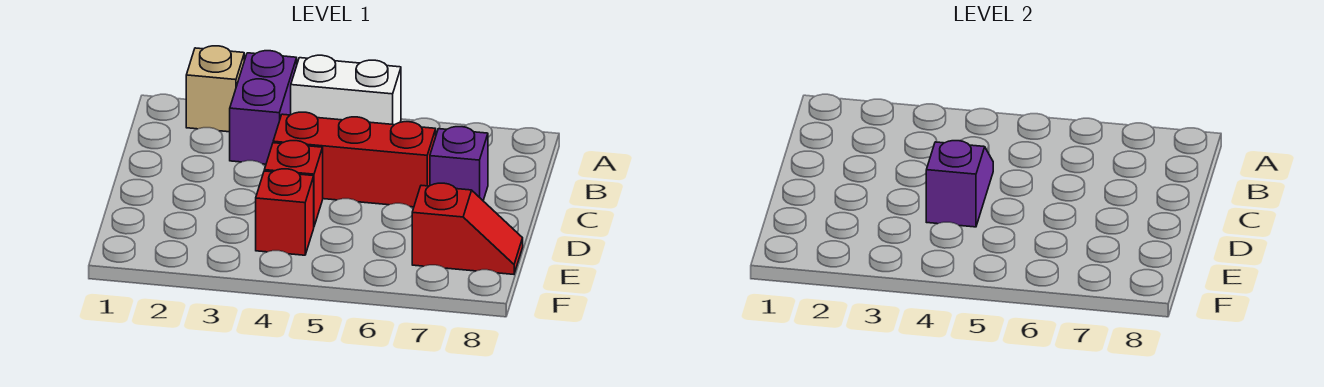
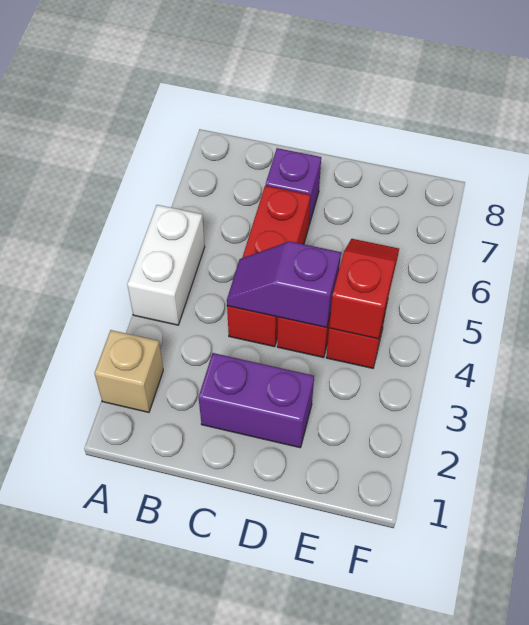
purple brick A3:B3 level 1 -> purple brick C2:D2 level 1
red slope E7:E8 level 1 top 7 -> red slope E4:E5 level 2 top 4

